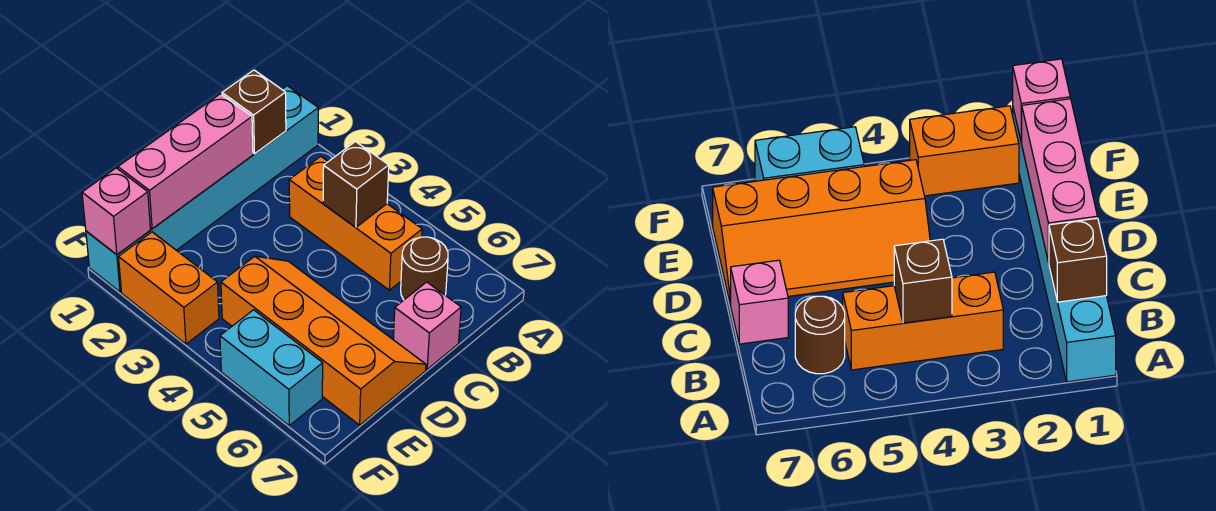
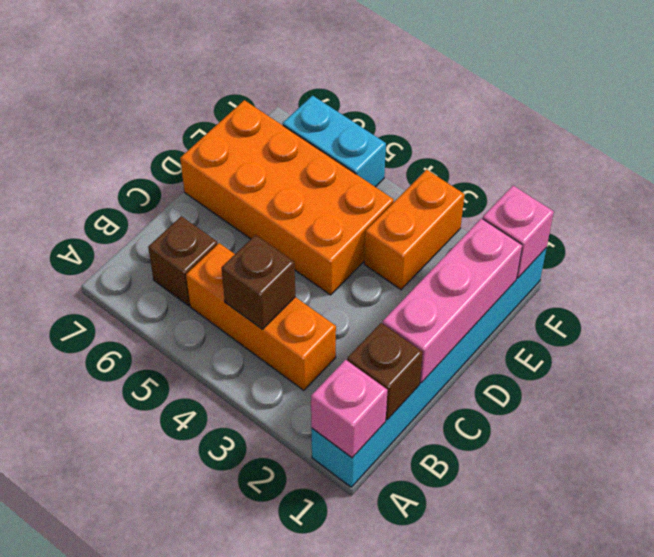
brown round brick B6 level 1 -> brown brick B6 level 1
pink brick C7 level 1 -> pink brick A1 level 2
orange slope D4:E7 level 1 top E -> orange brick D4:E7 level 1
orange brick F2:F3 level 1 -> orange brick E3:F3 level 1

